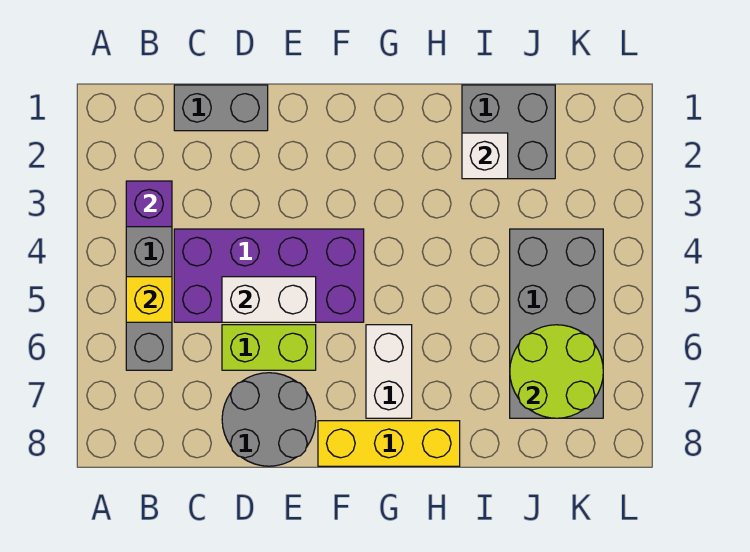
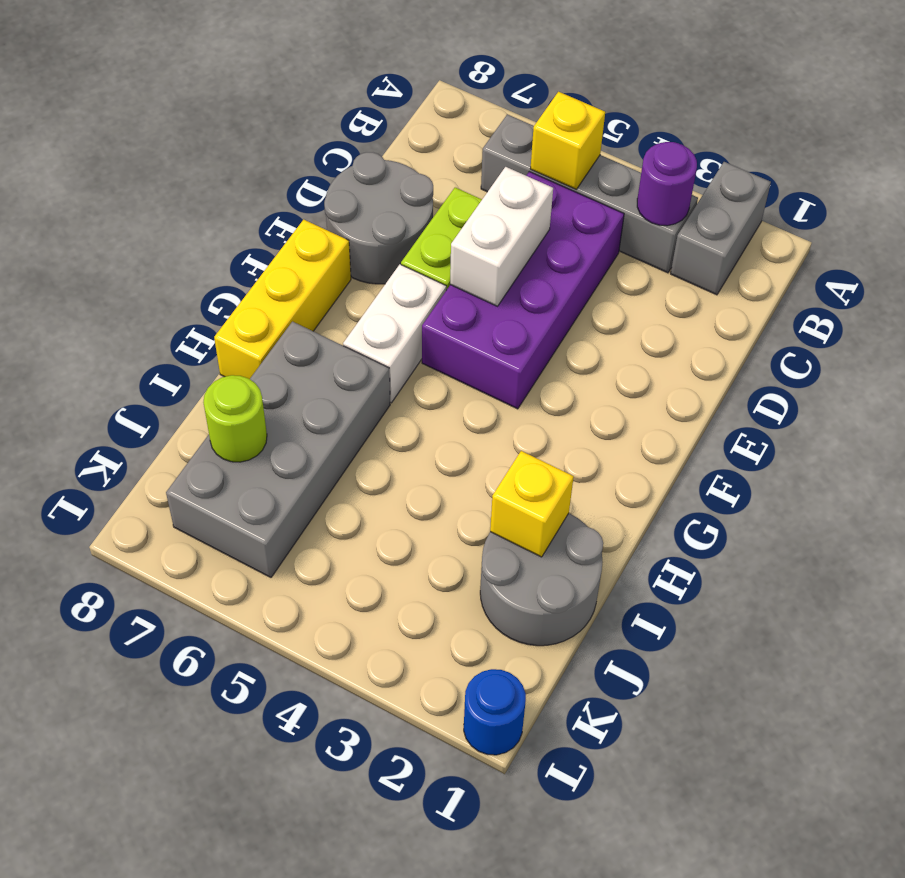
purple brick B3 level 2 -> purple round brick B3 level 2
grey brick C1:D1 level 1 -> grey brick A2:B2 level 1
white brick G6:G7 level 1 -> white brick F6:G6 level 1
grey brick I1:J2 level 1 -> grey round brick I1:J2 level 1
white brick I2 level 2 -> yellow brick I2 level 2
grey brick J4:K7 level 1 -> grey brick H6:K7 level 1
lime round brick J6:K7 level 2 -> lime round brick J7 level 2
none -> blue round brick L1 level 1

